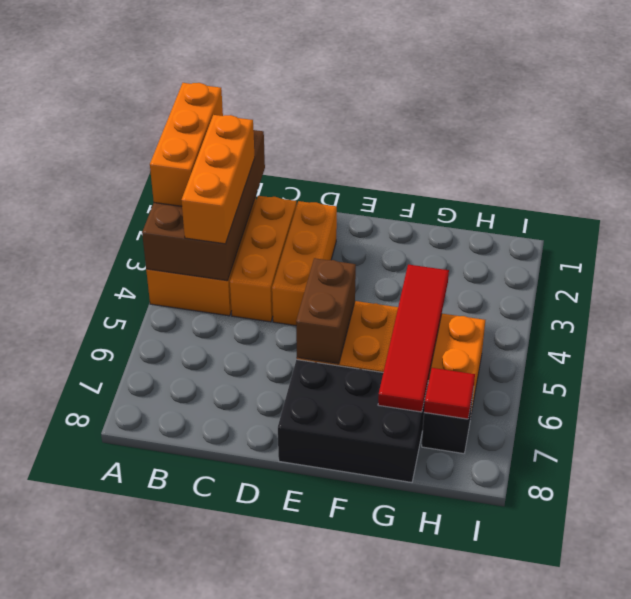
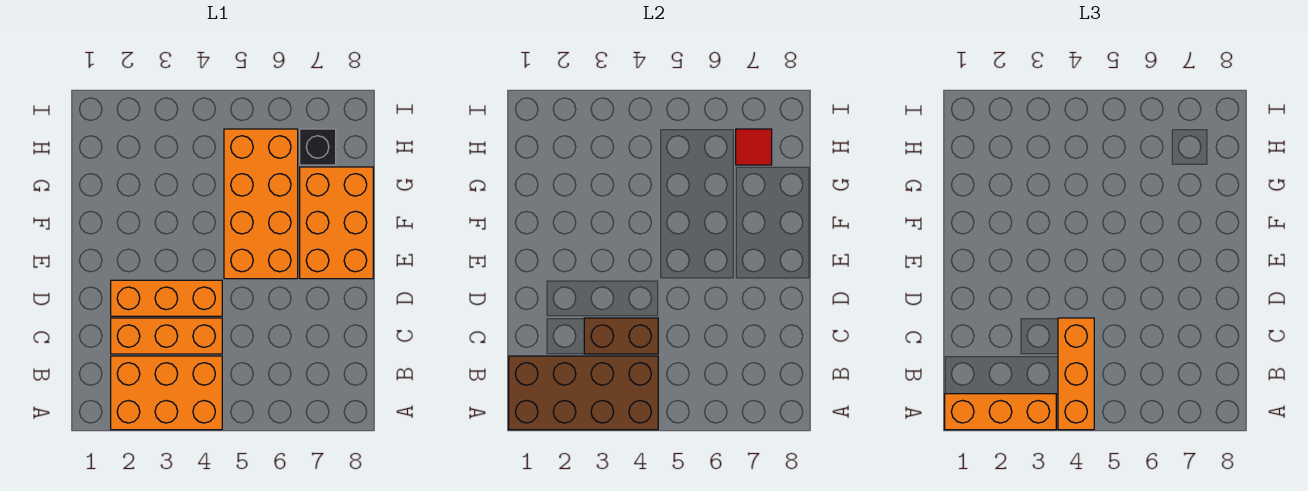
orange brick B2:B4 level 3 -> orange brick A4:C4 level 3
brown brick E5:E6 level 2 -> brown brick C3:C4 level 2
black brick E7:G8 level 1 -> orange brick E7:G8 level 1
red tile G4:G7 level 2 -> none

